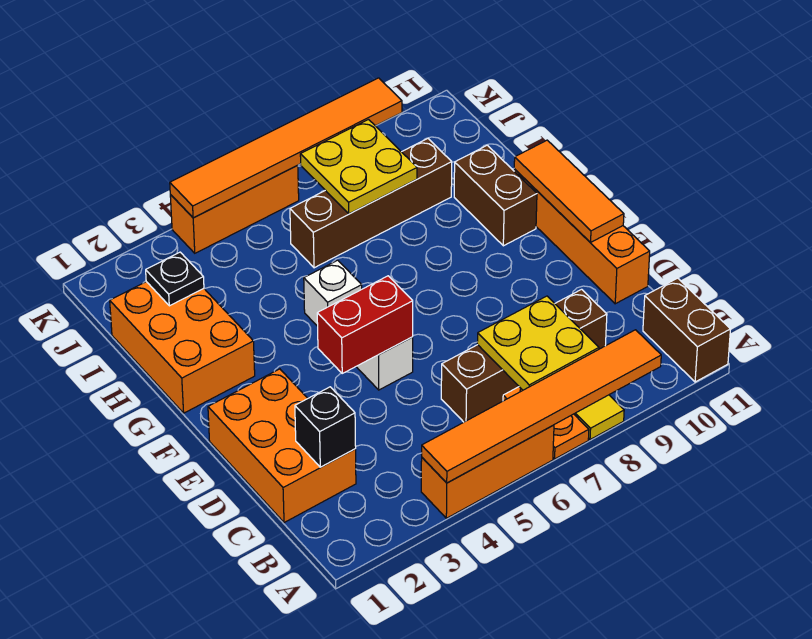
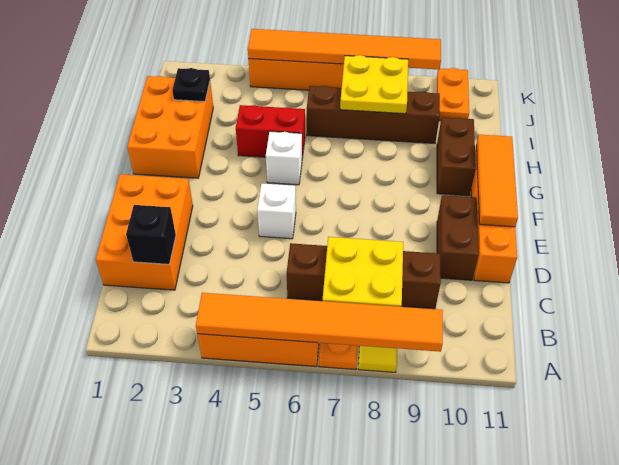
brown brick A11:B11 level 1 -> brown brick D10:E10 level 1
red brick E4:E5 level 2 -> red brick H4:H5 level 1
none -> orange plate J10:K10 level 1

